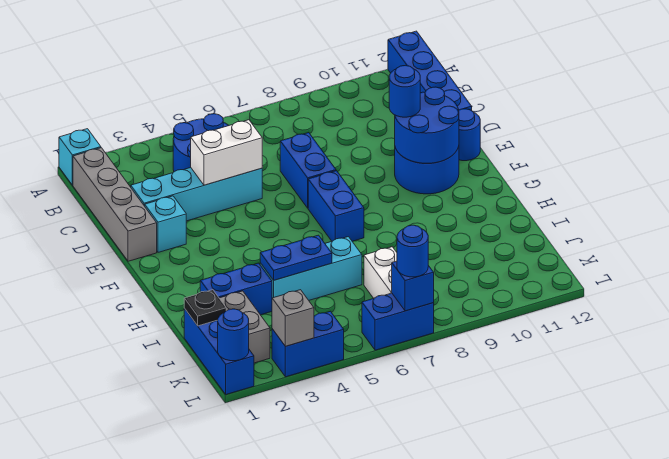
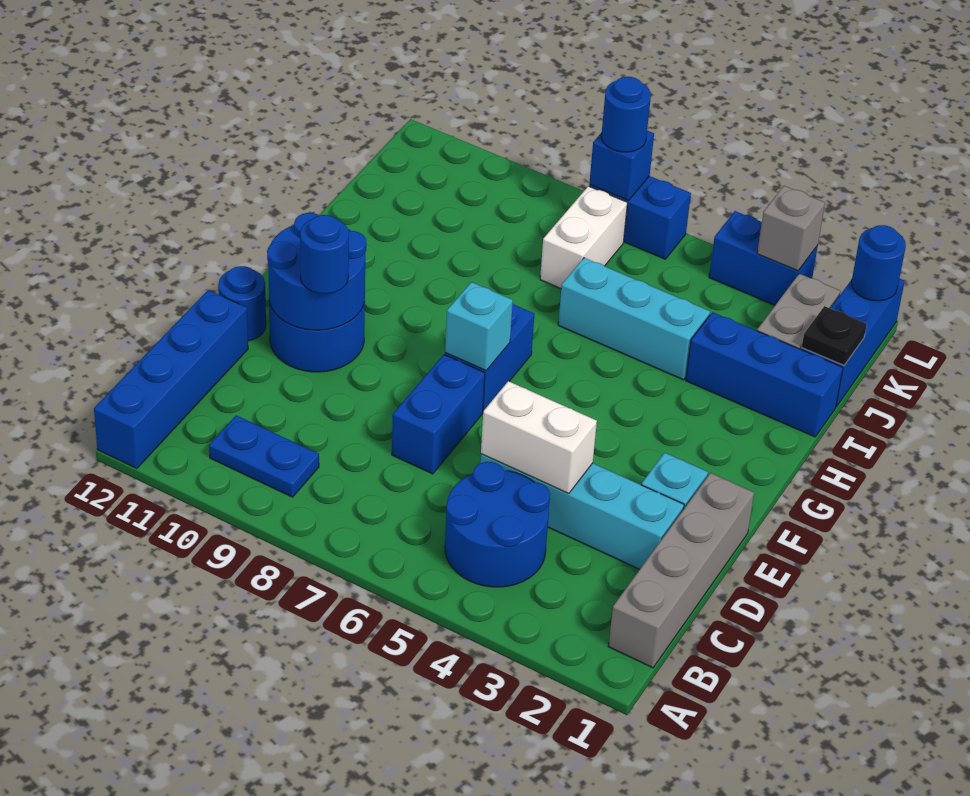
cyan brick A1 level 1 -> cyan brick F7 level 2
blue brick I2:I3 level 1 -> blue brick I1:I3 level 1
blue plate I4:I5 level 2 -> blue plate B9:B10 level 1

